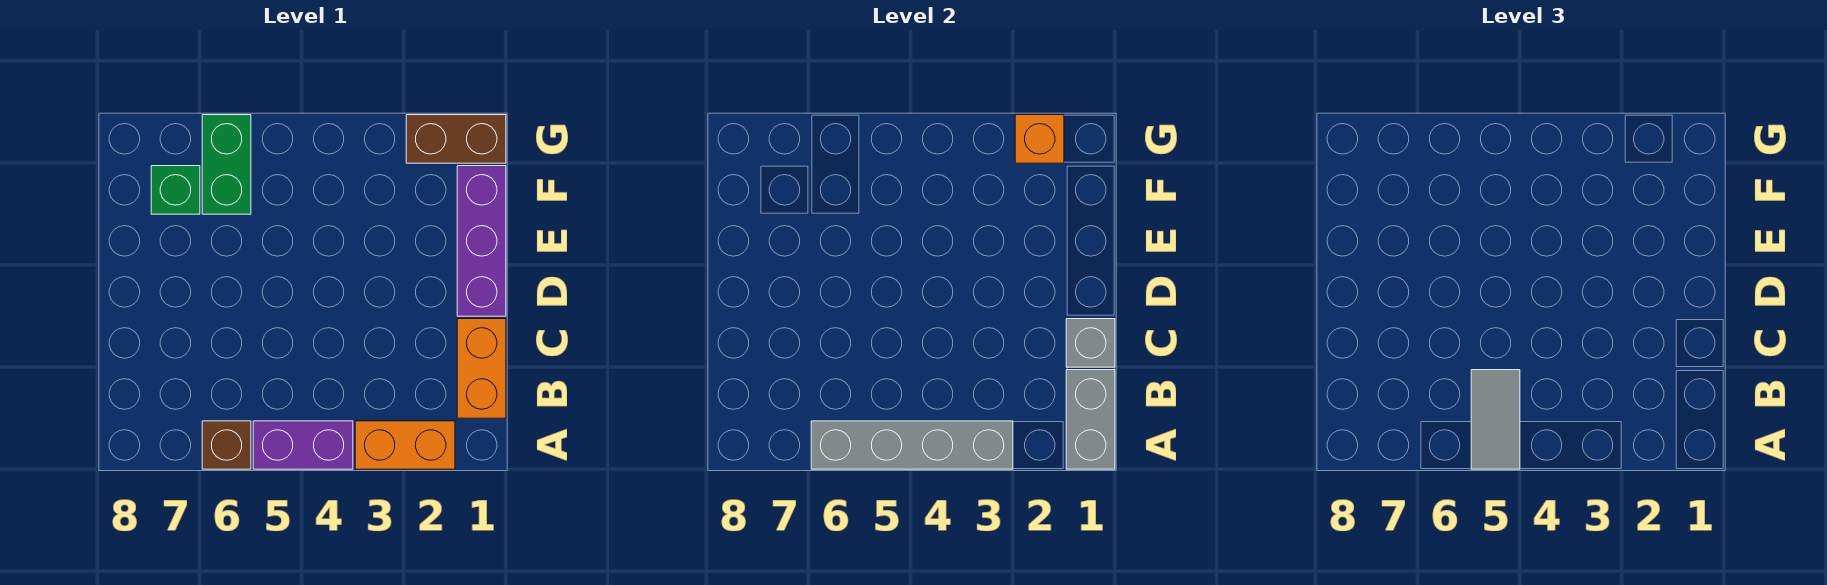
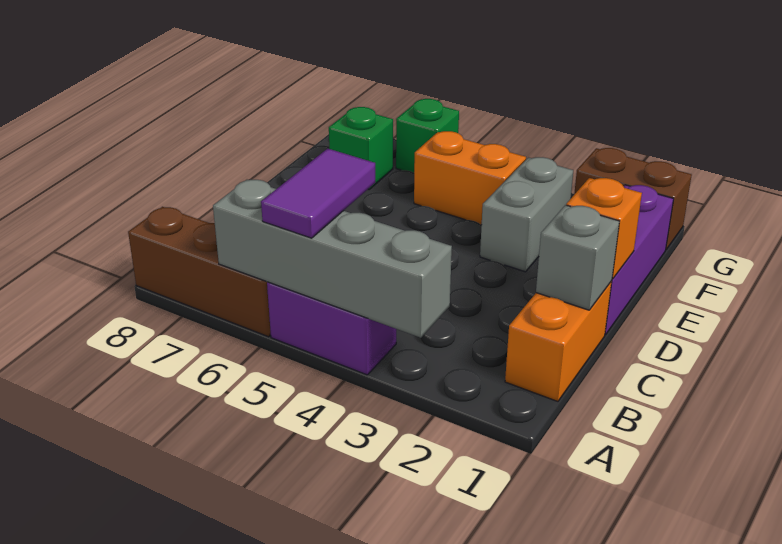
grey brick A1:B1 level 2 -> grey brick E3:F3 level 1
orange brick A2:A3 level 1 -> orange brick F4:F5 level 1
grey tile A5:B5 level 3 -> purple tile A5:B5 level 3
brown brick A6 level 1 -> brown brick A6:A8 level 1
green brick F6:G6 level 1 -> green brick G6 level 1
orange brick G2 level 2 -> orange brick D1 level 2

